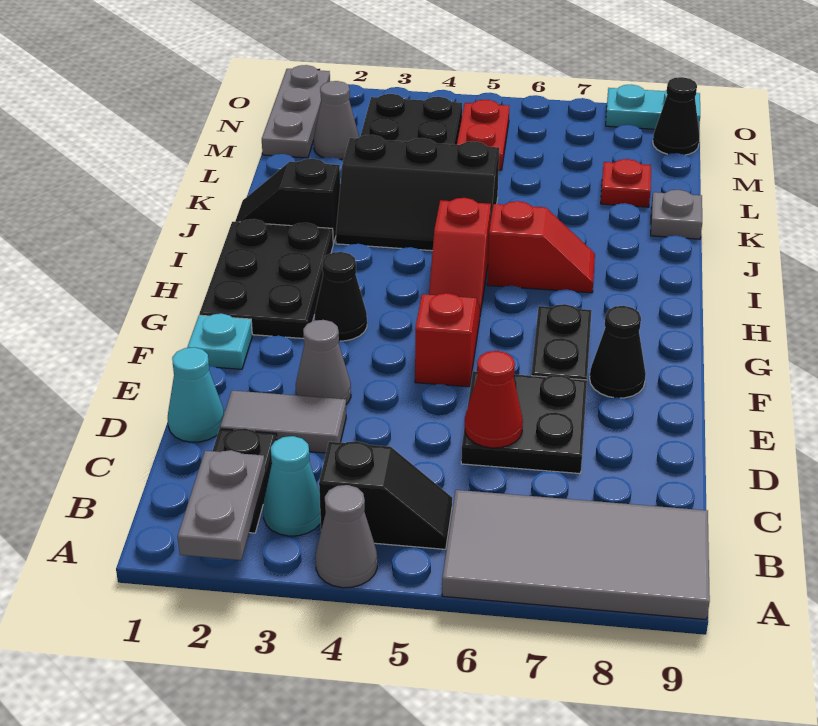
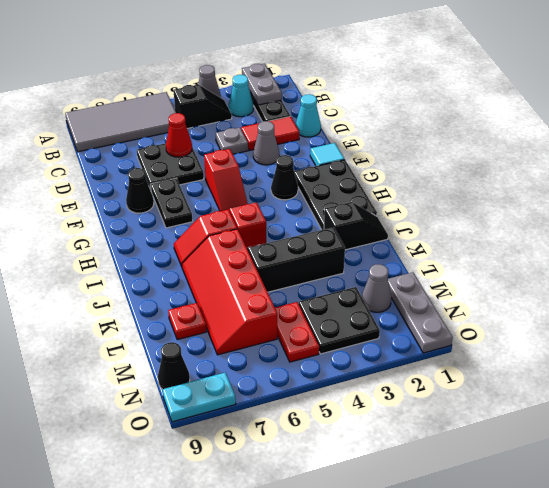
black slope B4:B5 level 1 top 4 -> black slope B4:B5 level 1 top 5
grey tile D2:D3 level 1 -> red tile D2:D3 level 1
cyan plate F1 level 1 -> cyan tile F1 level 1
none -> red slope J6:M7 level 1 top 6
grey plate K9 level 1 -> grey plate D4 level 1

